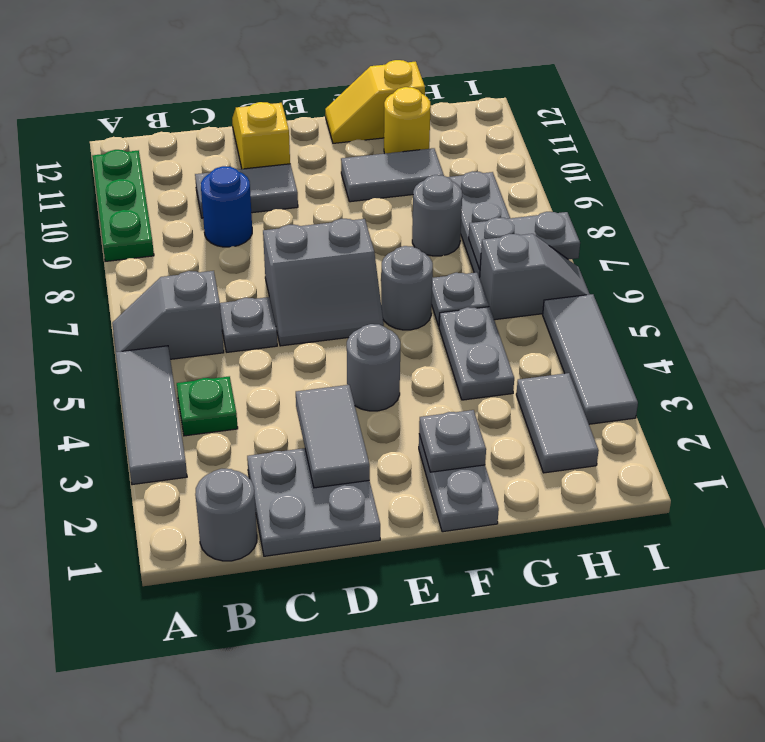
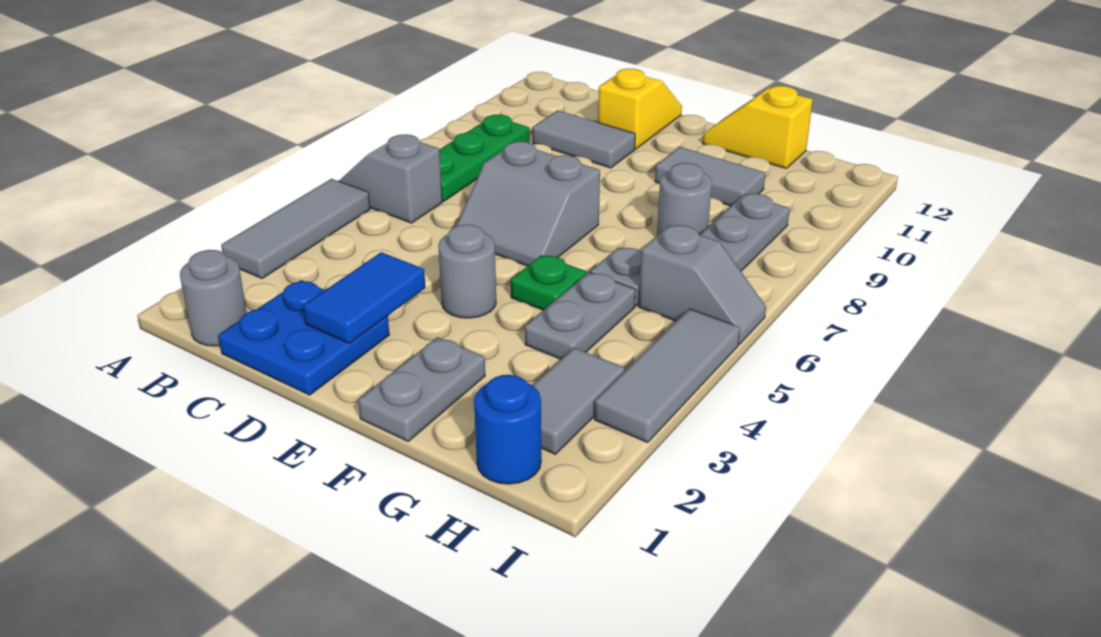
green plate A9:A11 level 1 -> green plate B7:B9 level 1
green plate B4 level 1 -> green plate F5 level 1
grey plate C1:D2 level 1 -> blue plate C1:D2 level 1
grey plate C6 level 1 -> none
blue round brick C9 level 1 -> blue round brick H1 level 1
grey tile D2:D3 level 2 -> blue tile D2:D3 level 2
grey plate F2 level 2 -> none
grey round brick F6 level 1 -> none
yellow round brick G11 level 1 -> none
grey plate H7:I7 level 2 -> none

